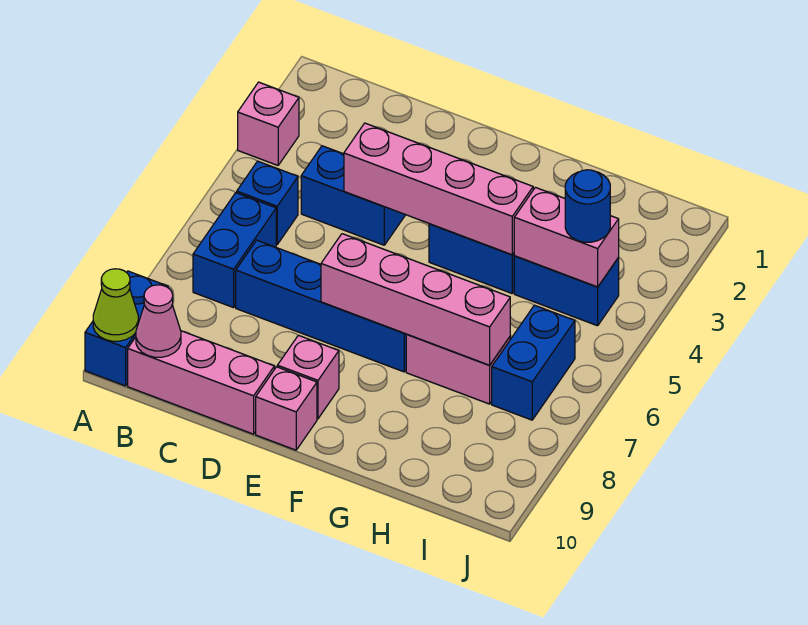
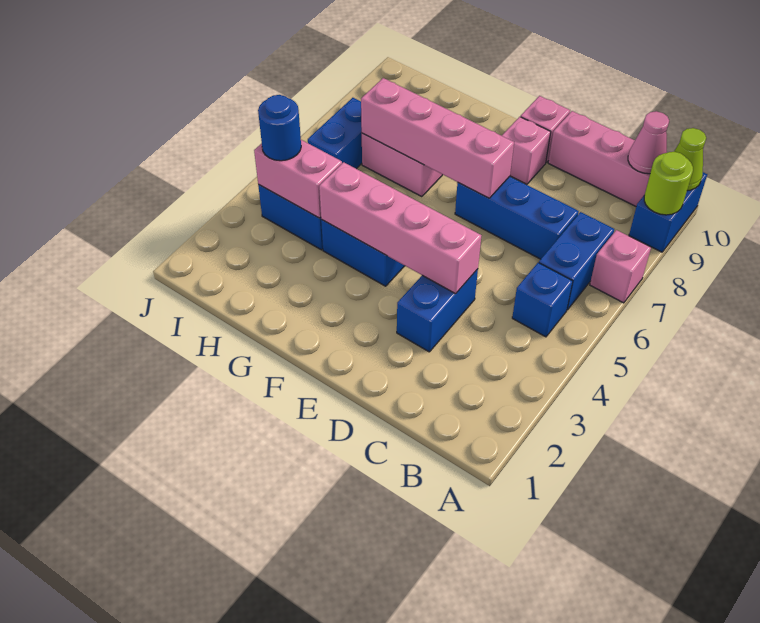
pink brick A3 level 1 -> pink brick A7 level 1
none -> lime round brick A9 level 2
blue brick C4:D4 level 1 -> blue brick D3:D4 level 1
blue brick C7:F7 level 1 -> blue brick C7:E7 level 1

